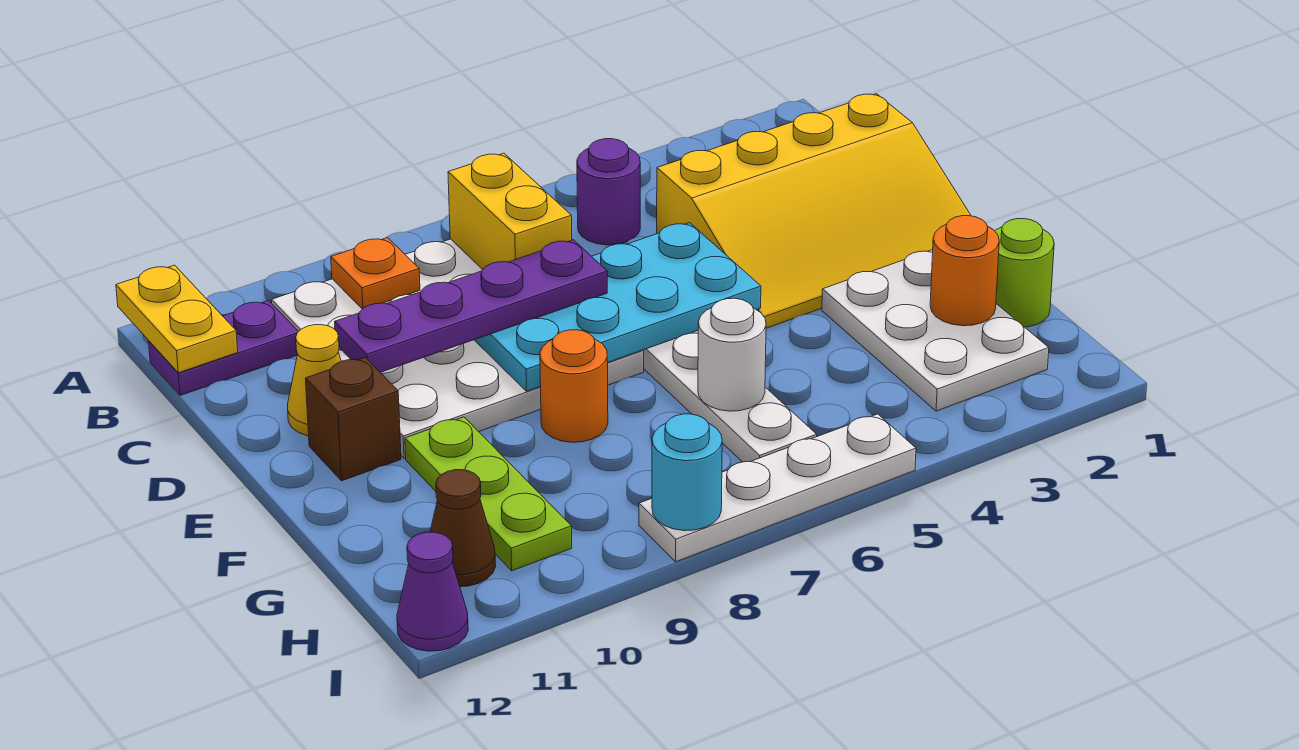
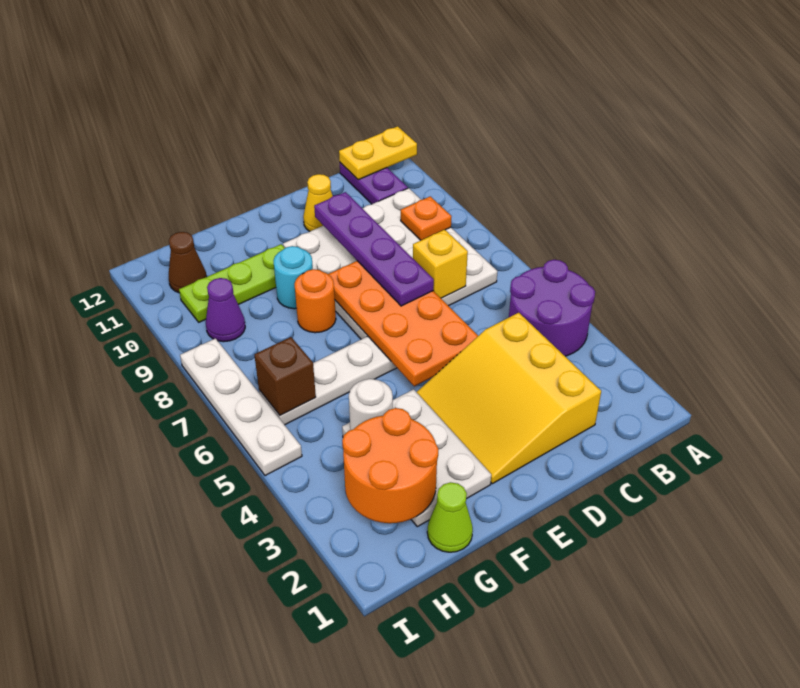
purple round brick B5 level 1 -> purple round brick A4:B5 level 1
yellow brick B7:C7 level 2 -> yellow brick C7 level 2
yellow slope C1:E4 level 1 top C -> yellow slope C2:E4 level 1 top C
cyan plate D5:E8 level 2 -> orange plate D5:E8 level 2
brown brick E11 level 1 -> brown brick H6 level 2
white plate F2:H3 level 1 -> white plate F2:G4 level 1
lime round brick G1 level 1 -> lime cone G1 level 1
orange round brick G2 level 2 -> orange round brick G2:H3 level 2
white round brick G6 level 2 -> white round brick G4 level 2
cyan round brick I8 level 2 -> cyan round brick F9 level 1
purple cone I12 level 1 -> purple cone H9 level 1

